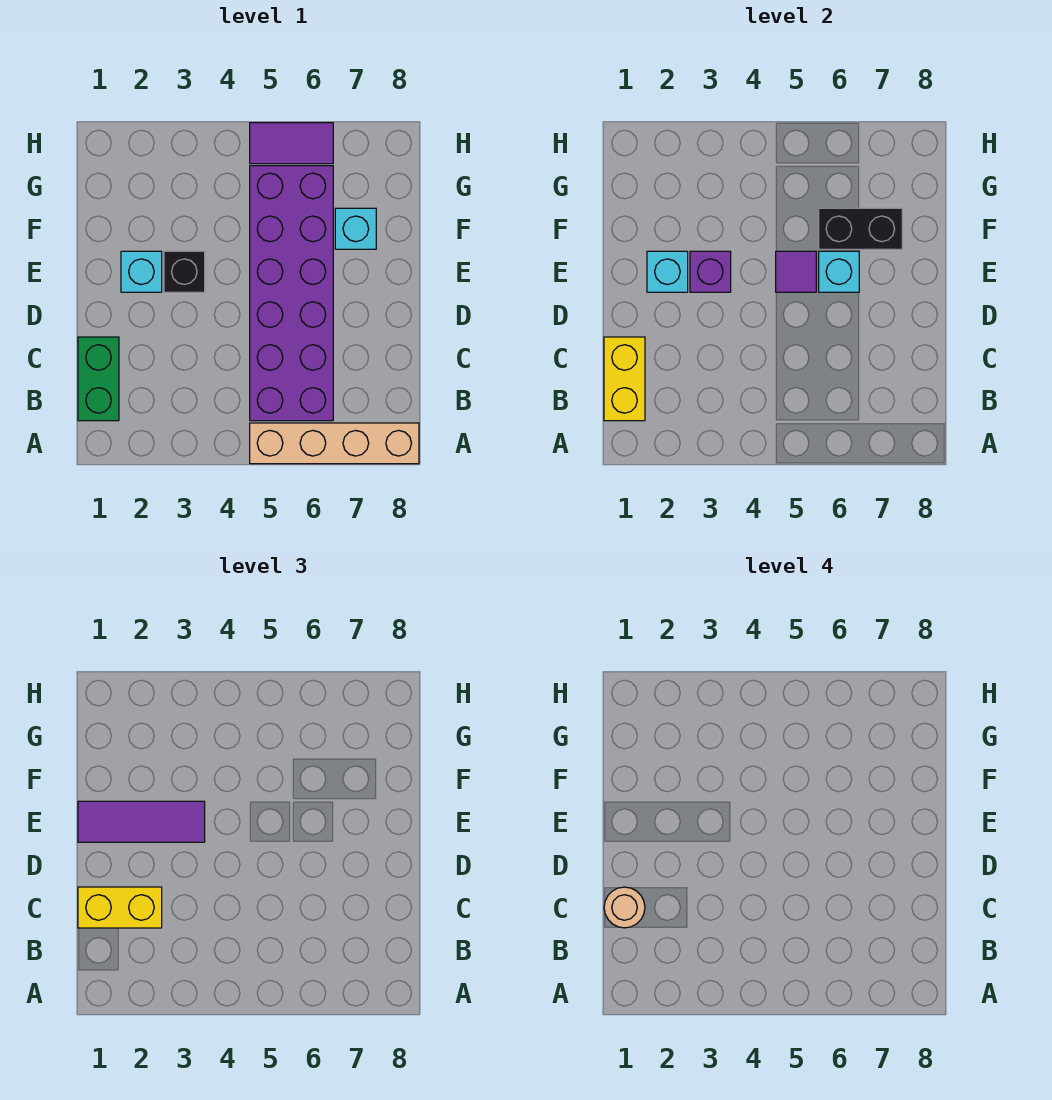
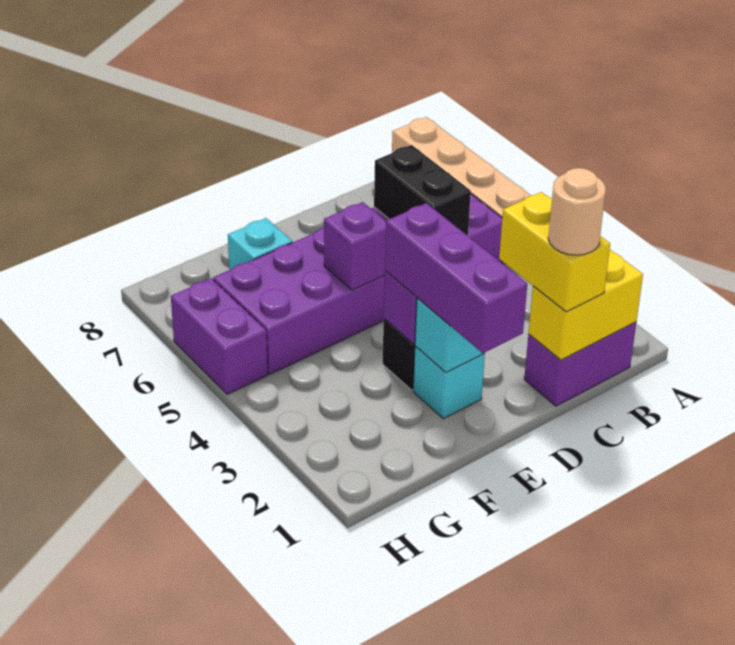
green brick B1:C1 level 1 -> purple brick B1:C1 level 1
purple tile E1:E3 level 3 -> purple brick E1:E3 level 3
purple tile E5 level 2 -> purple brick E5 level 2
cyan brick E6 level 2 -> none
black brick F6:F7 level 2 -> black brick C5:C6 level 2
purple tile H5:H6 level 1 -> purple brick H5:H6 level 1

